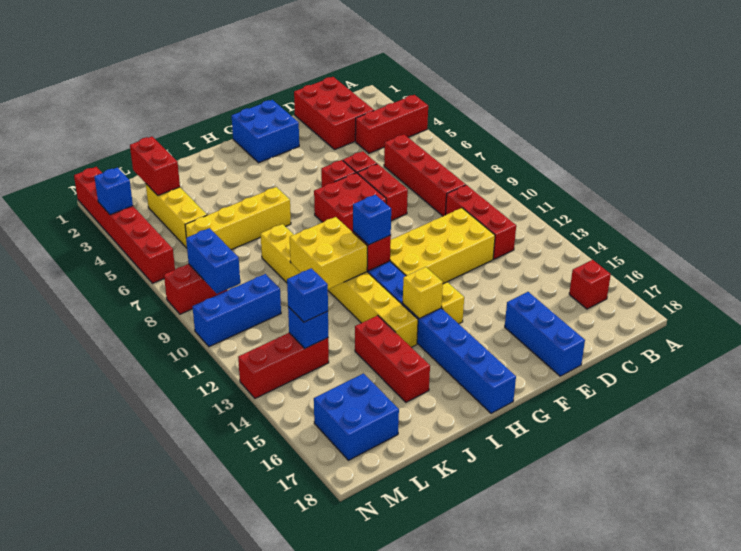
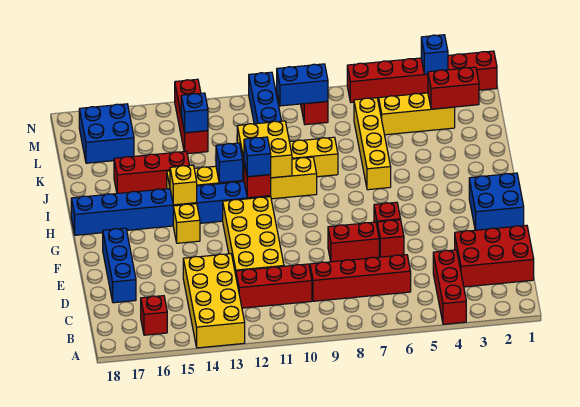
none -> yellow brick A13:D14 level 1
blue brick E16:E18 level 1 -> blue brick D17:F17 level 1
red brick F7:G8 level 1 -> none
blue brick L13 level 3 -> blue brick I12 level 2

